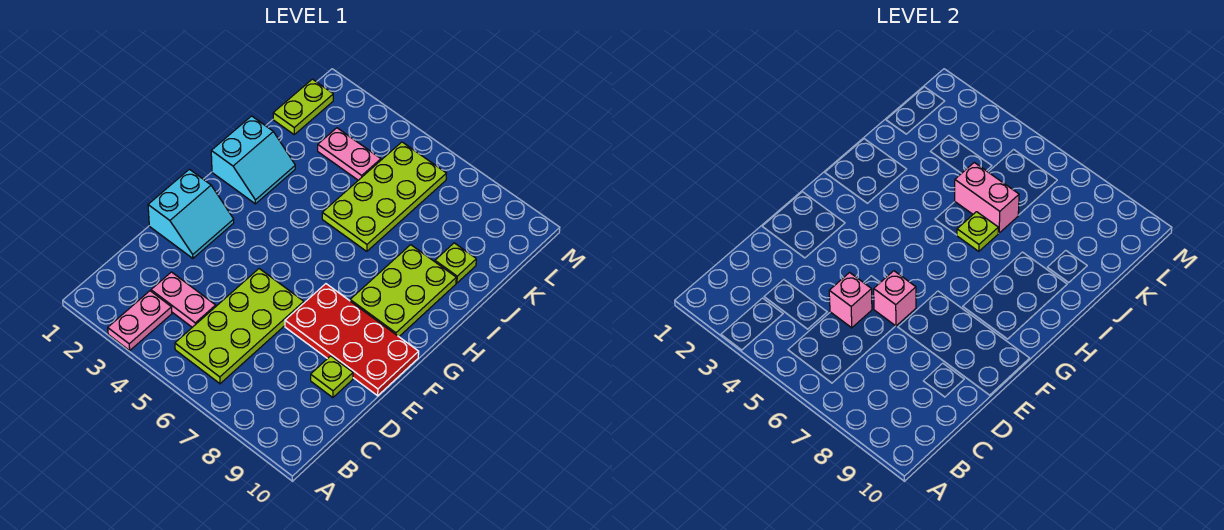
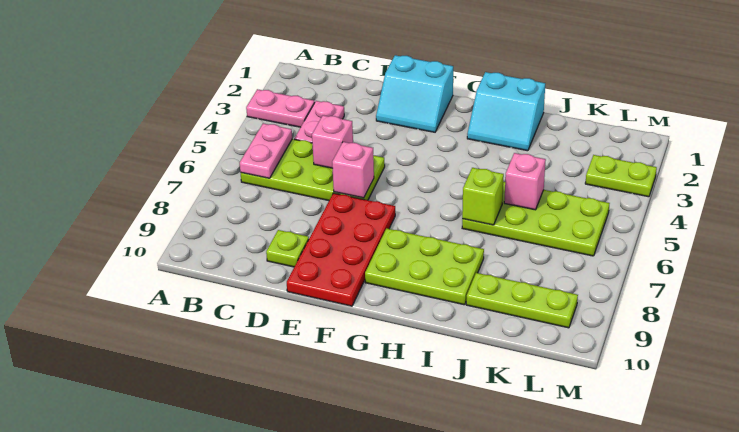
lime plate I6 level 2 -> lime brick I6 level 2
pink brick J5:J6 level 2 -> pink brick J5 level 2
lime plate J9 level 1 -> lime plate J9:L9 level 1
lime plate K1:L1 level 1 -> lime plate L3:M3 level 1
pink plate K3:K4 level 1 -> pink plate B5:B6 level 2

